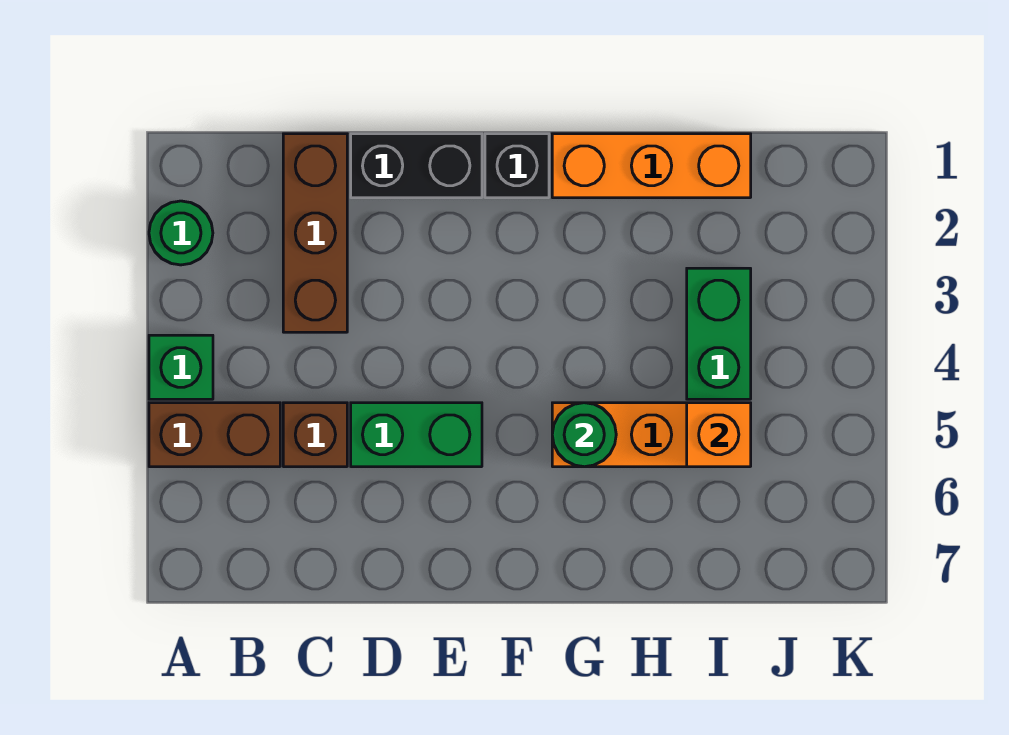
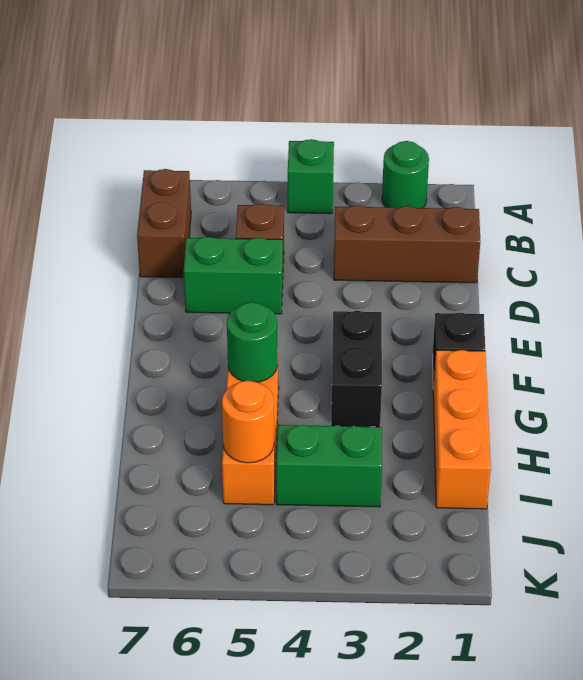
brown brick A5:B5 level 1 -> brown brick B7:C7 level 1
black brick D1:E1 level 1 -> black brick F3:G3 level 1
green brick D5:E5 level 1 -> green brick D5:D6 level 1
orange brick I5 level 2 -> orange round brick I5 level 2

